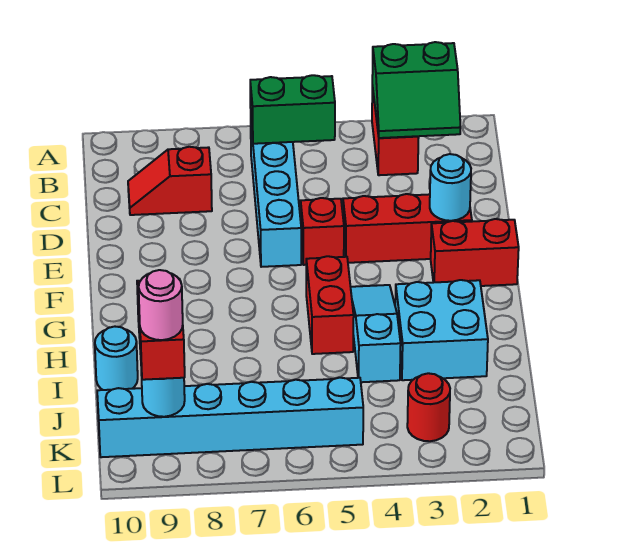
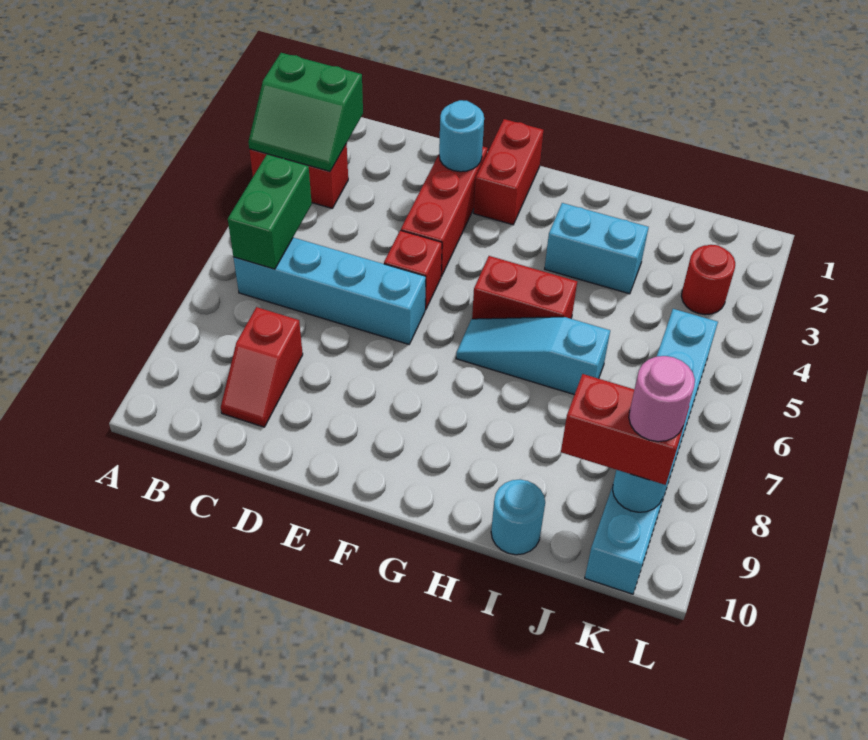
green slope A2:B3 level 2 top A -> green slope A2:B3 level 2 top 2
cyan slope G4:I4 level 1 top I -> cyan slope G6:I6 level 1 top I
cyan brick H2:I3 level 1 -> cyan brick H3:I3 level 1

